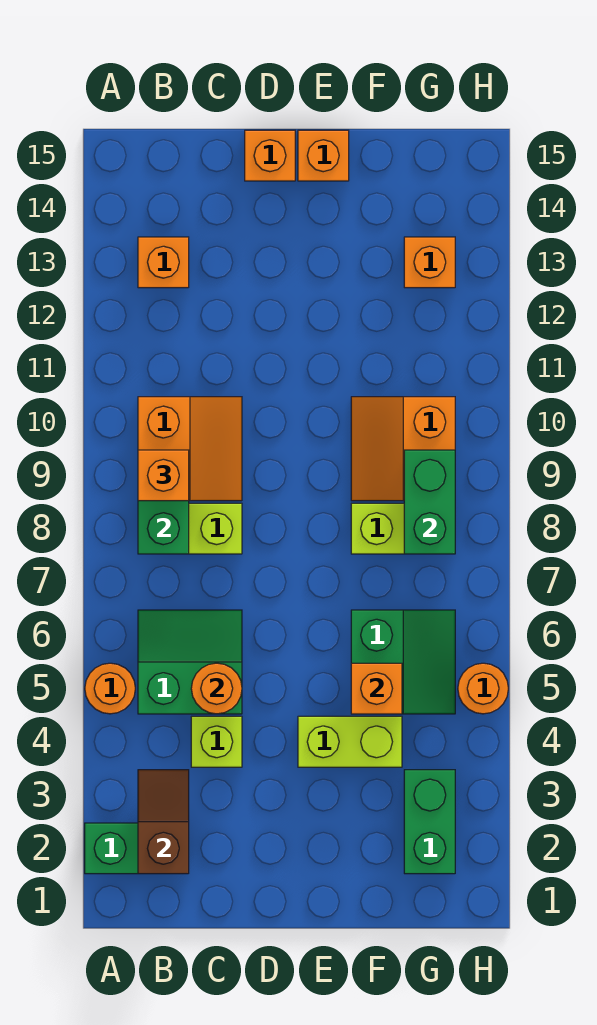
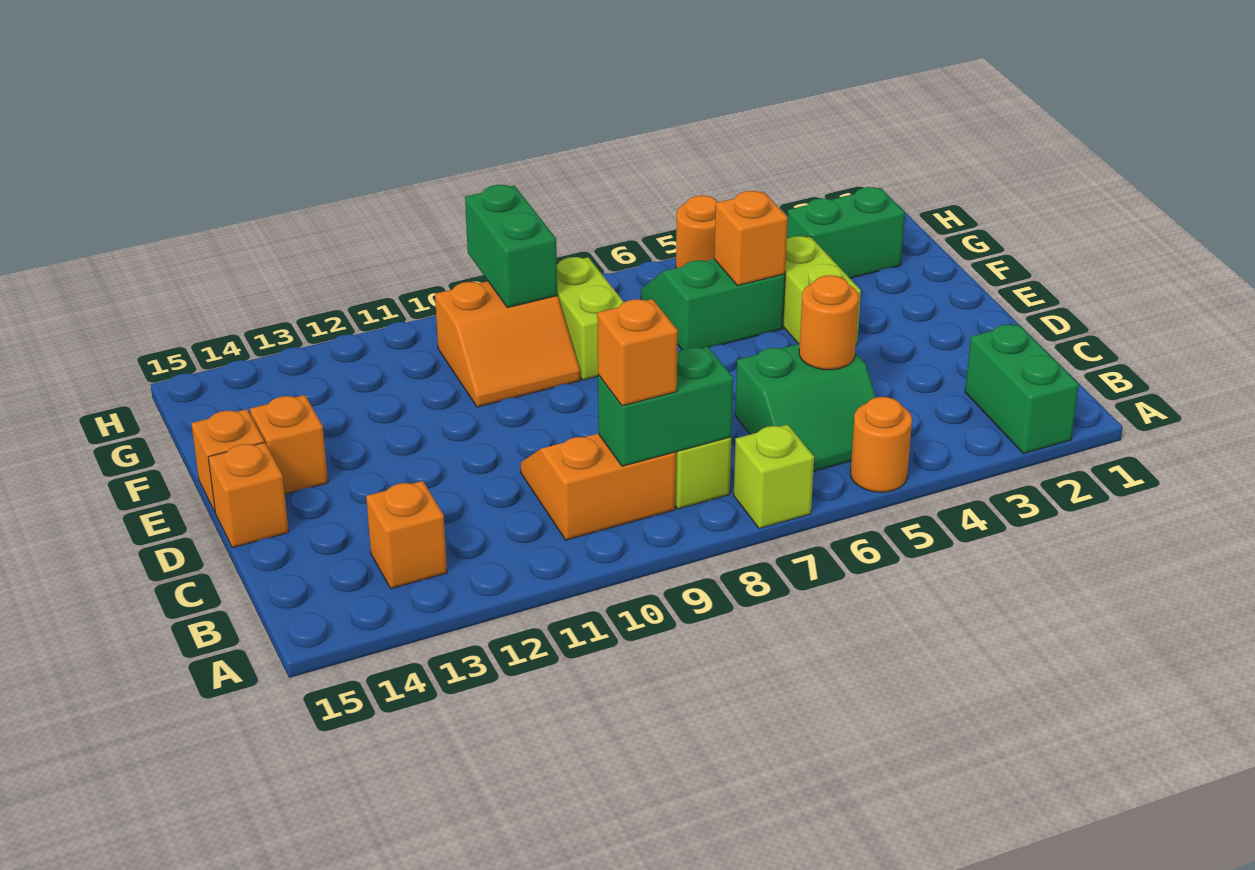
brown slope B2:B3 level 2 top 2 -> none
green slope B5:C6 level 1 top 5 -> green slope B5:C6 level 1 top C
lime brick C4 level 1 -> lime brick A7 level 1
green brick G8:G9 level 2 -> green brick G9:H9 level 2
orange brick G13 level 1 -> orange brick E14 level 1

